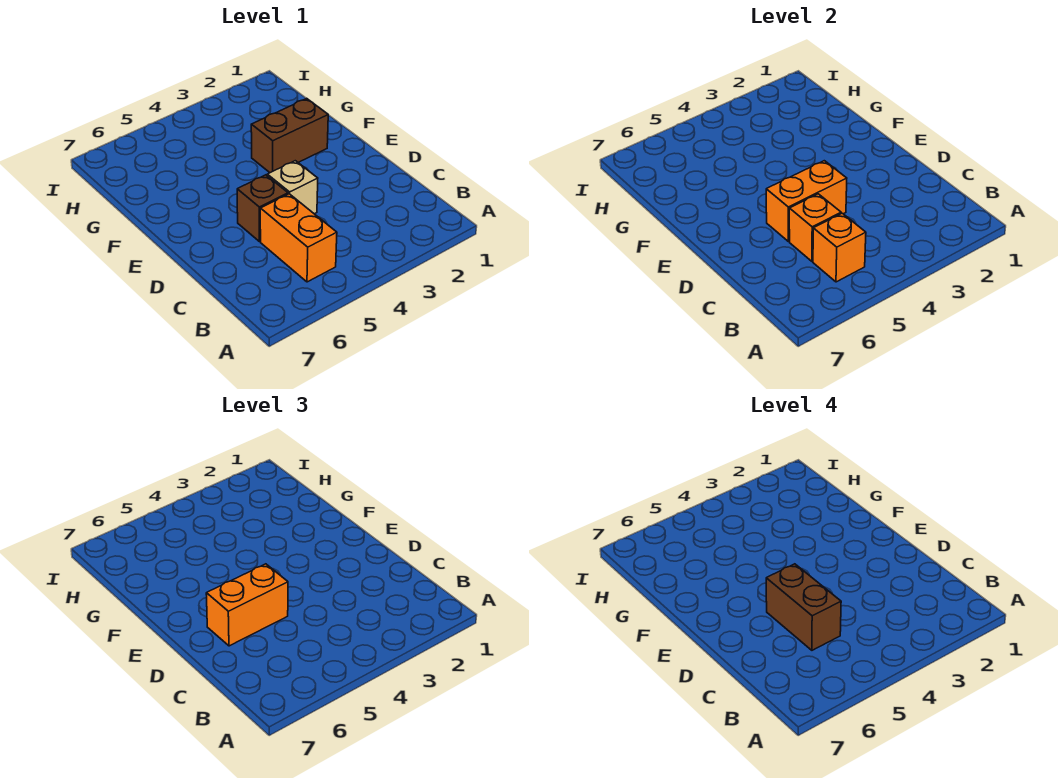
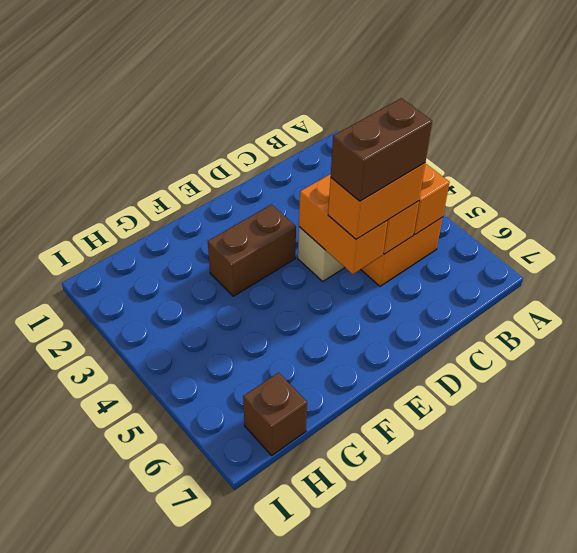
brown brick D5 level 1 -> brown brick H7 level 1
orange brick D5:D6 level 3 -> orange brick C5:D5 level 3
brown brick F2:F3 level 1 -> brown brick E3:F3 level 1

